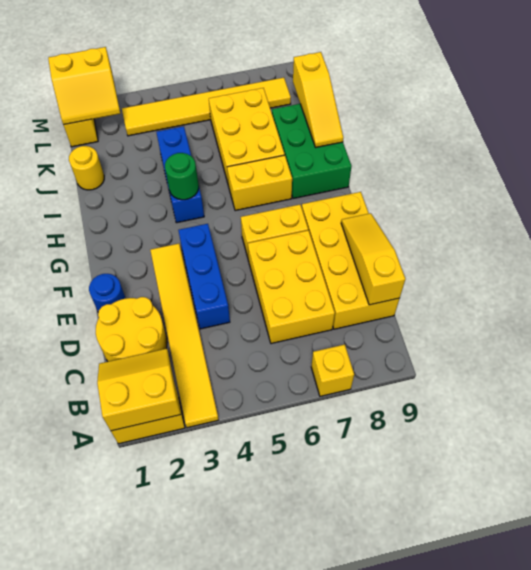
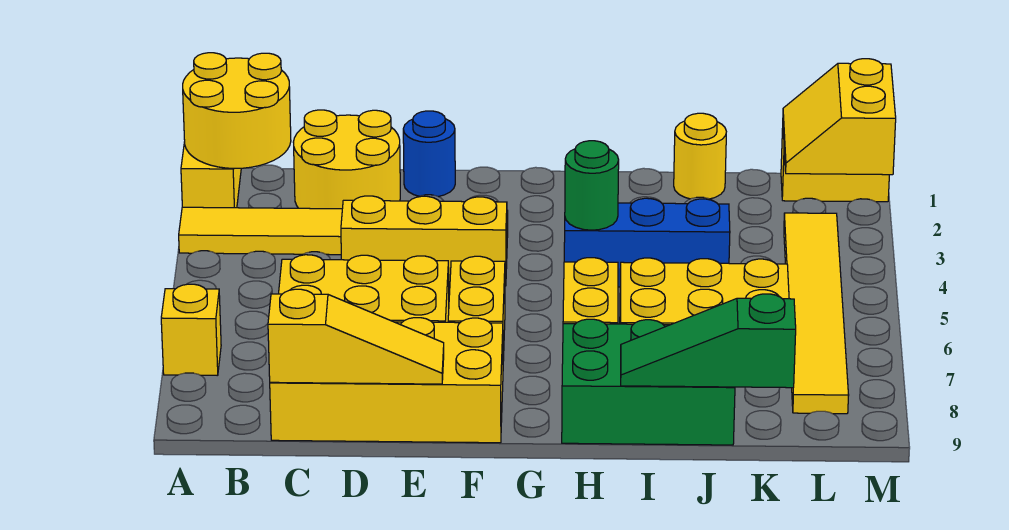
yellow slope A1:B2 level 2 top A -> yellow round brick A1:B2 level 2
blue brick D4:F4 level 1 -> yellow brick D4:F4 level 1
yellow slope I9:K9 level 2 top K -> green slope I9:K9 level 2 top K

